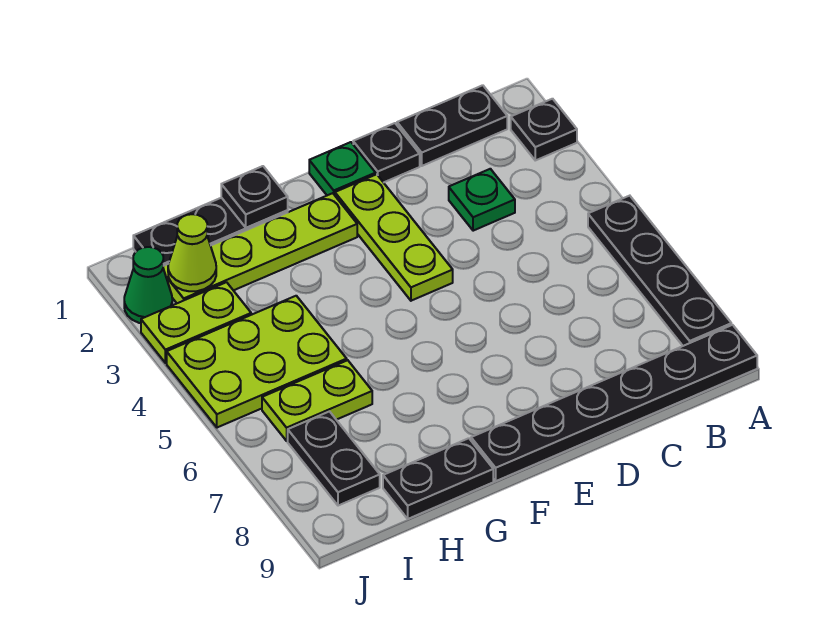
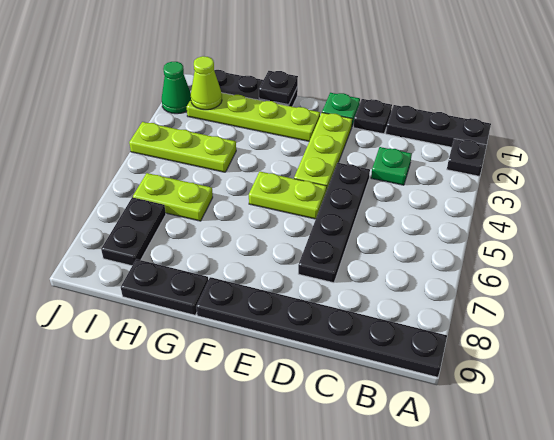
black plate A5:A8 level 1 -> black plate D4:D7 level 1
black plate B1:C1 level 1 -> black plate A1:C1 level 1
lime plate H4:J5 level 1 -> lime plate H4:J4 level 1
lime plate I3:J3 level 1 -> lime plate E5:F5 level 1

